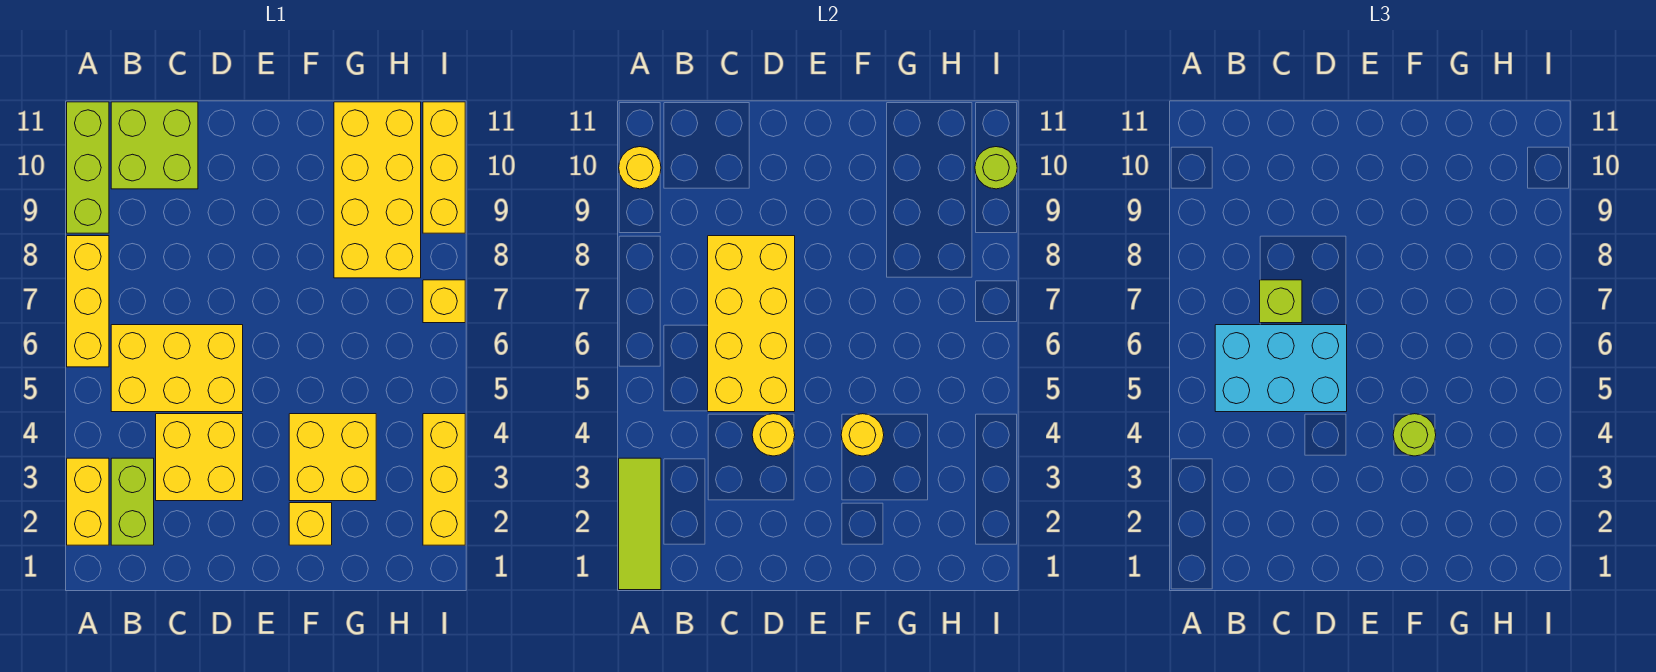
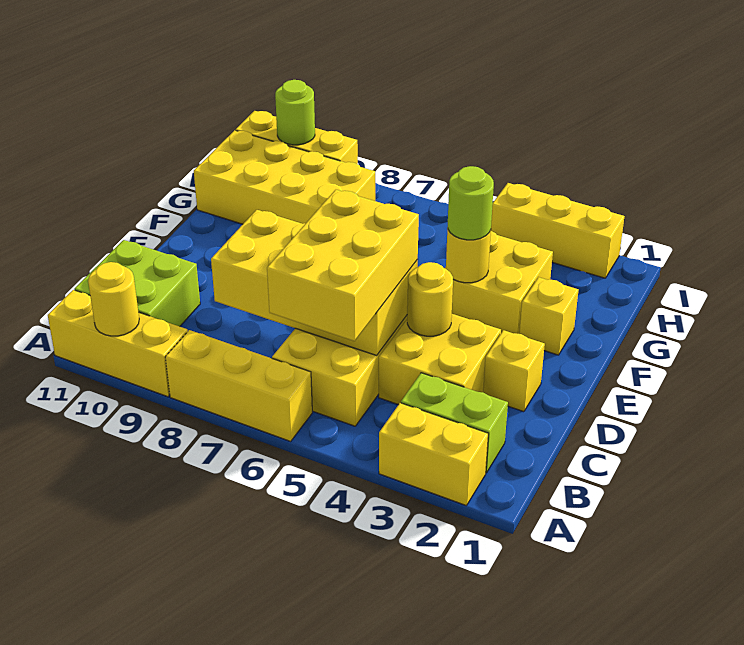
lime tile A1:A3 level 2 -> none
lime brick A9:A11 level 1 -> yellow brick A9:A11 level 1
cyan brick B5:D6 level 3 -> yellow brick B5:D6 level 3
lime brick C7 level 3 -> none
yellow brick I7 level 1 -> yellow brick D2 level 1

